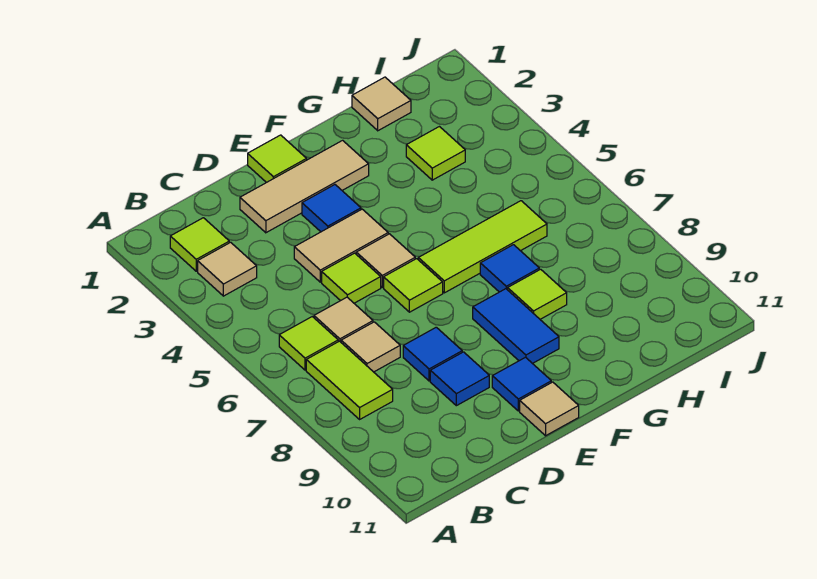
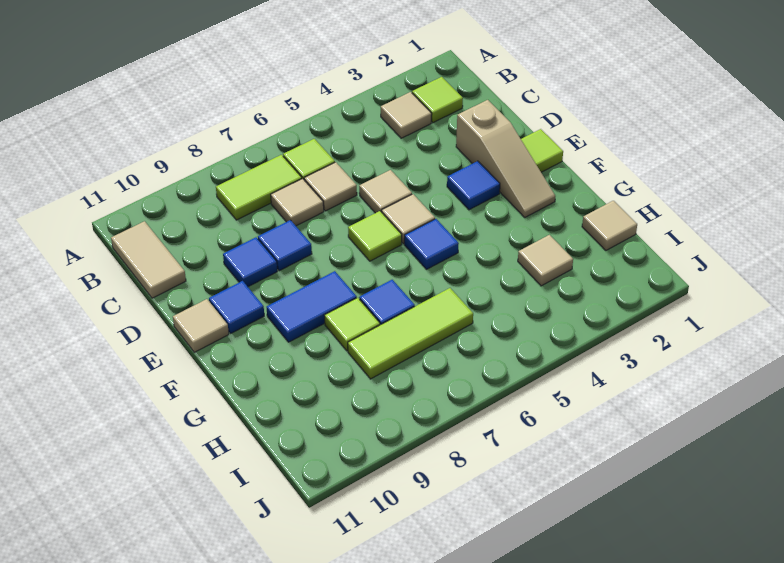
tan tile D2:F2 level 1 -> tan slope D2:F2 level 1 top D
tan tile D4:E4 level 1 -> tan tile B11:C11 level 1
lime tile D5 level 1 -> tan tile D5 level 1
none -> blue tile F5 level 1
lime tile F6:H6 level 1 -> lime tile H6:H8 level 1
lime tile H3 level 1 -> tan tile H3 level 1

